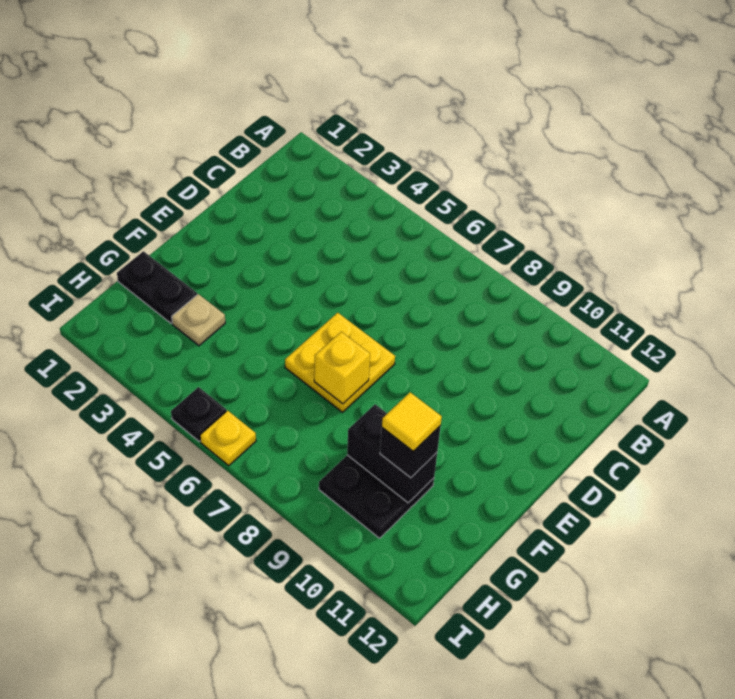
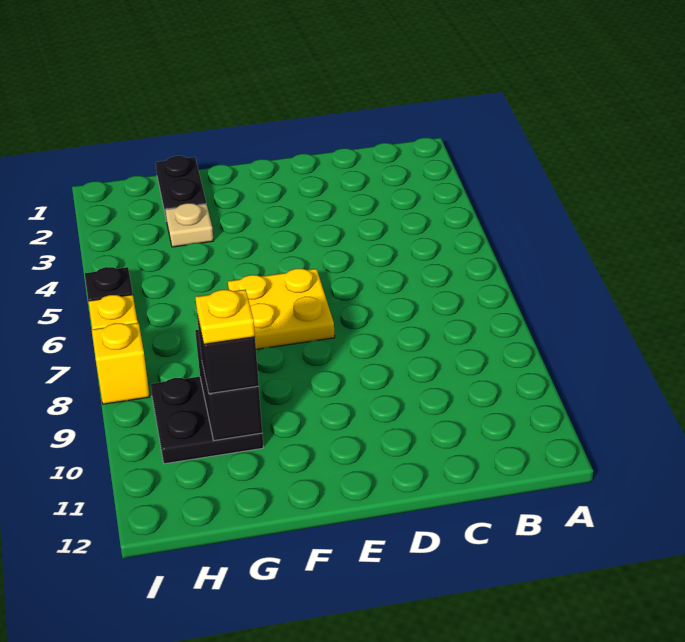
yellow brick F7 level 2 -> yellow brick I8 level 1
yellow tile G10 level 4 -> yellow plate G10 level 4

